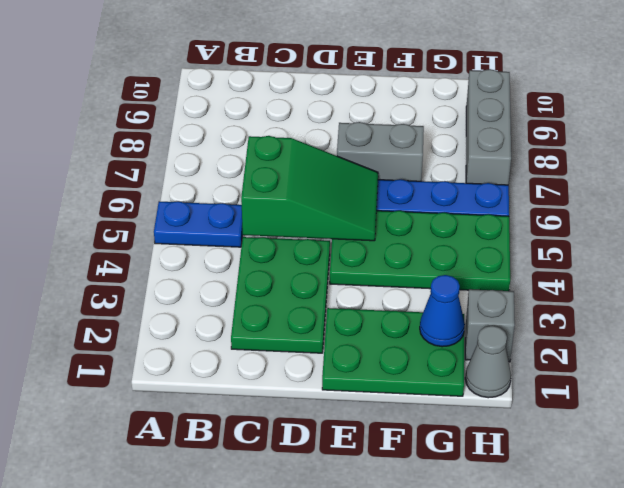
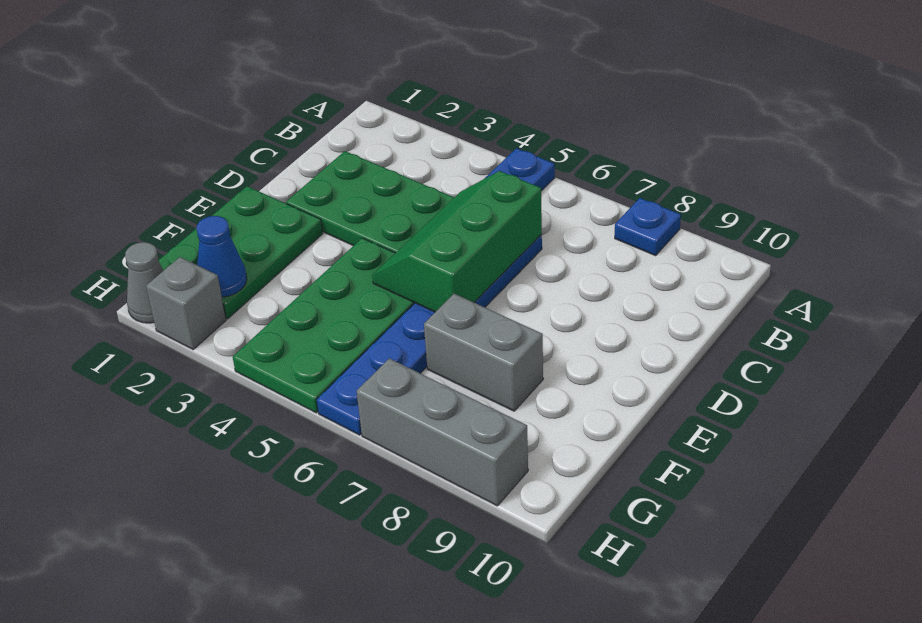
none -> blue plate A8 level 1
green slope C5:E6 level 2 top C -> green slope C5:E6 level 2 top 6
grey brick E7:F7 level 1 -> grey brick F7:F8 level 1

